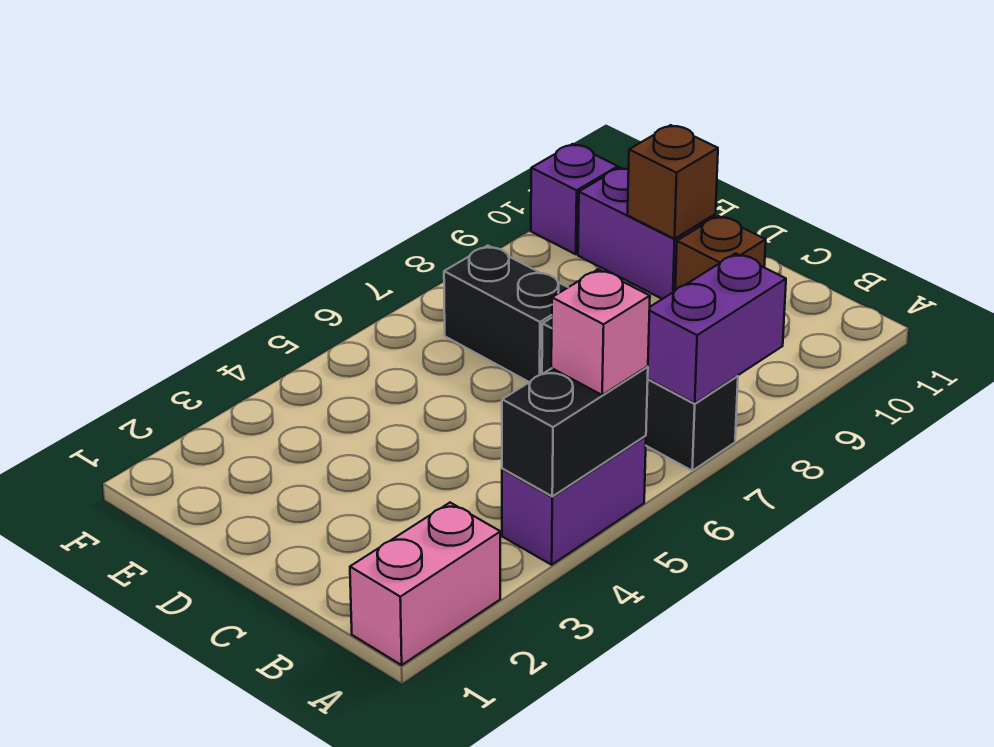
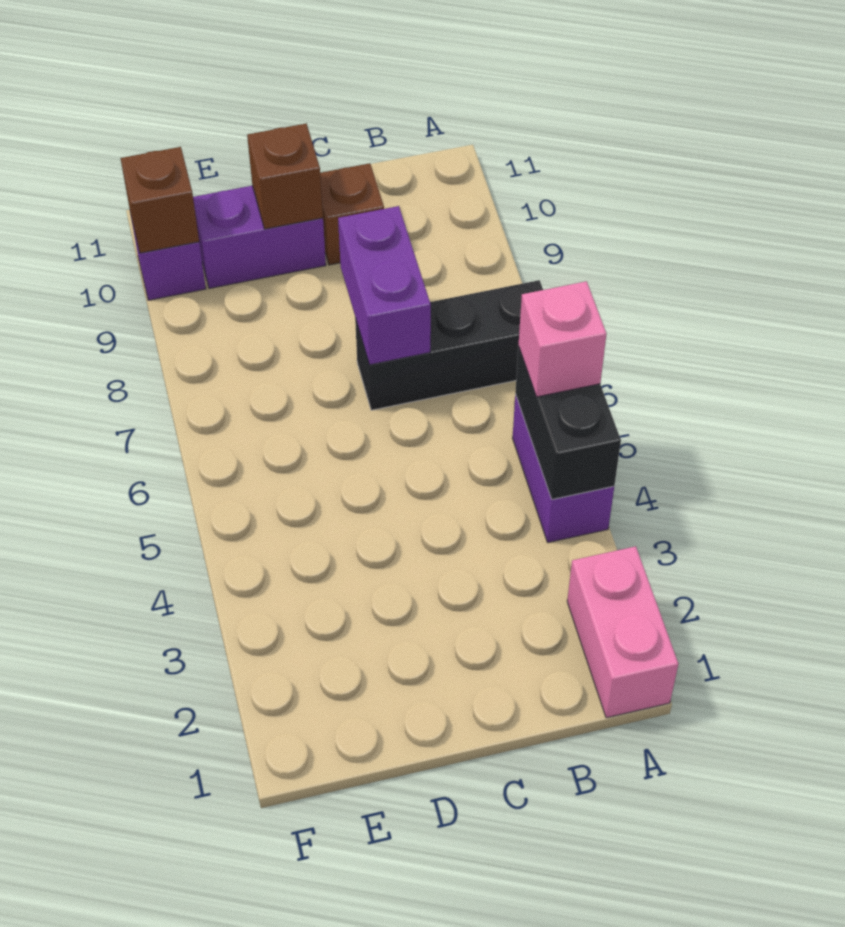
purple brick A7:A8 level 2 -> purple brick C7:C8 level 2
black brick D7:E7 level 1 -> none
none -> brown brick F10 level 2

